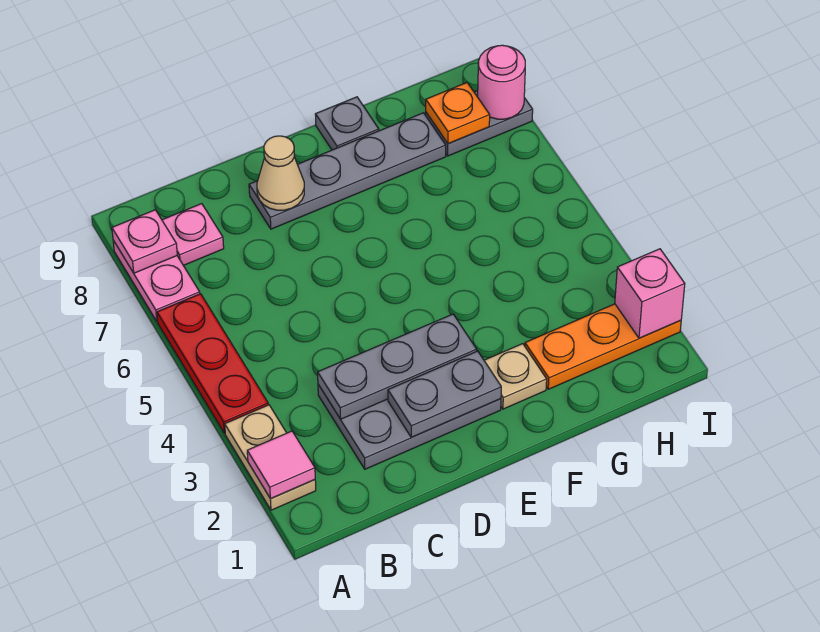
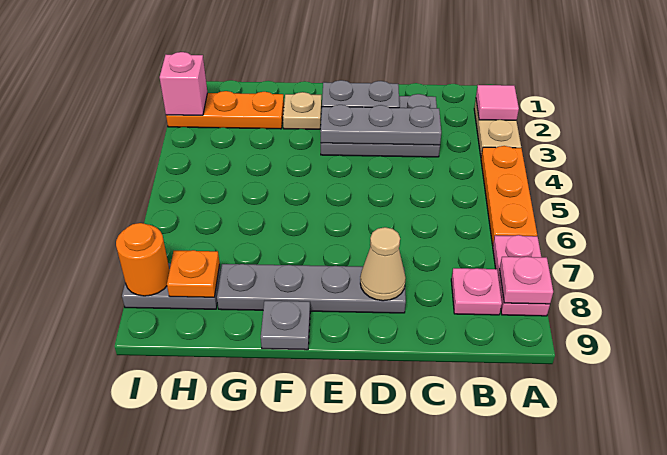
red plate A4:A6 level 1 -> orange plate A4:A6 level 1
pink round brick I8 level 2 -> orange round brick I8 level 2

